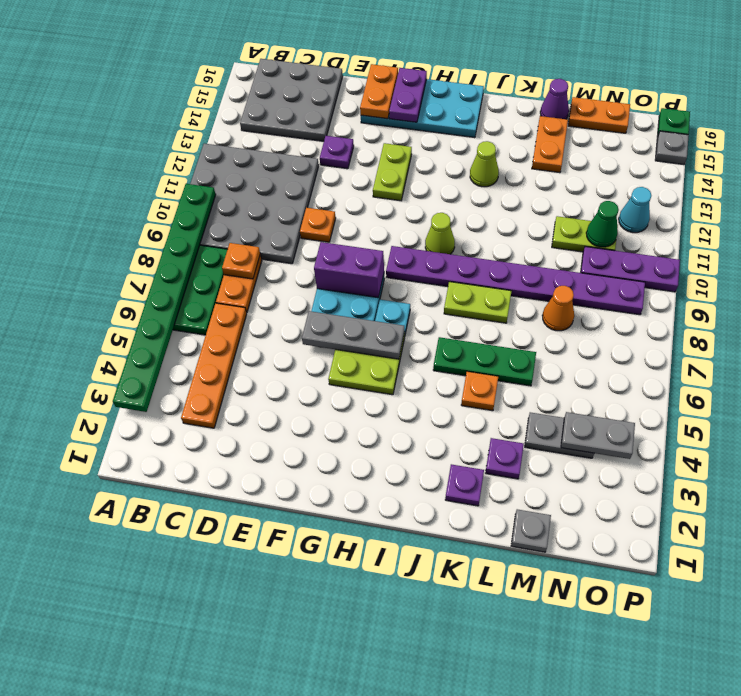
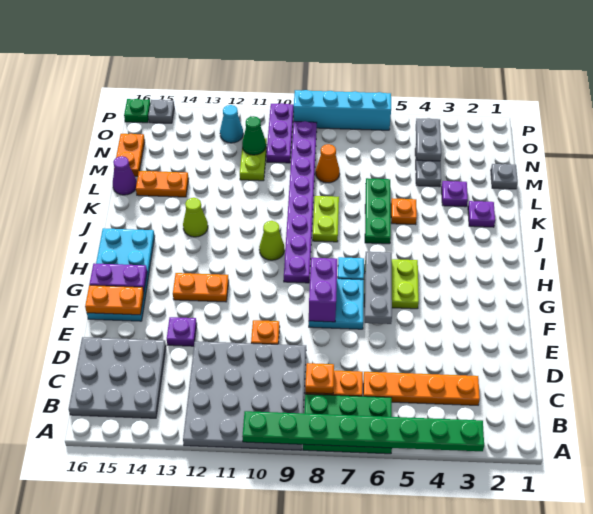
lime plate G12:G13 level 1 -> orange plate G12:G13 level 1
none -> cyan brick P6:P9 level 1

